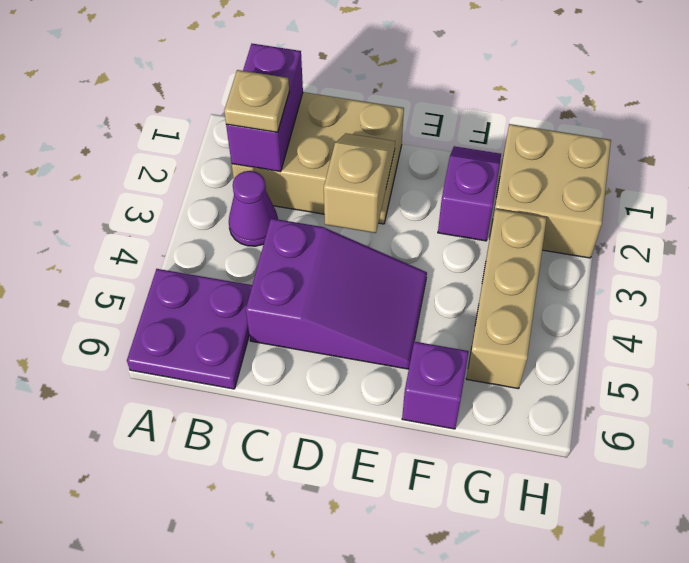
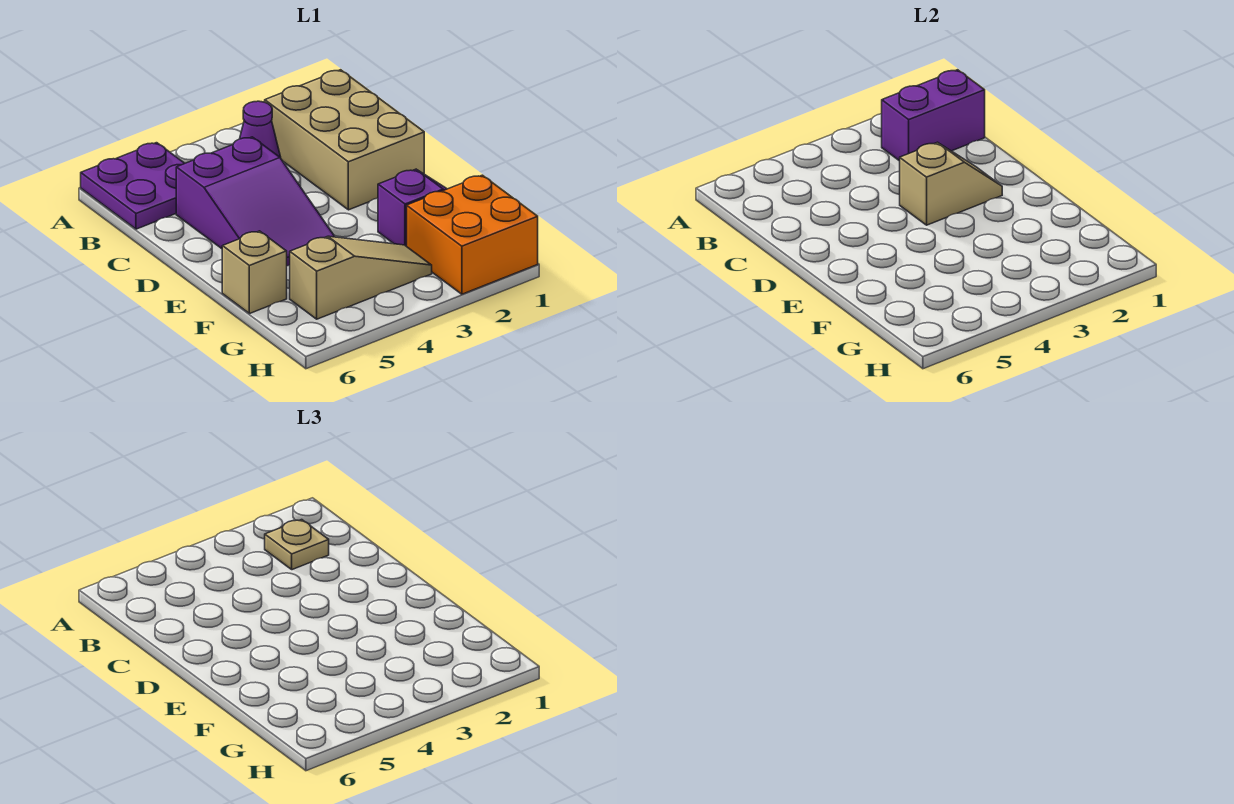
purple brick F6 level 1 -> tan brick F6 level 1
tan brick G1:H2 level 1 -> orange brick G1:H2 level 1
tan brick G3:G5 level 1 -> tan slope G3:G5 level 1 top 5

